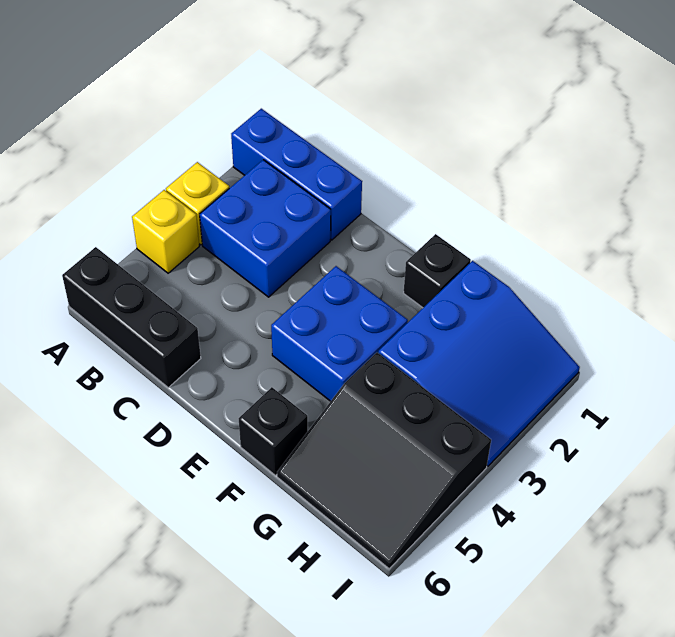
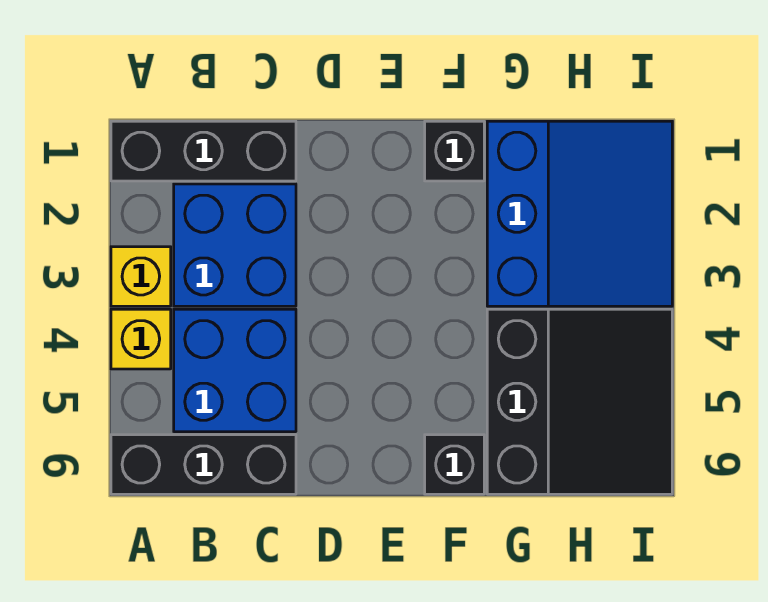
blue brick A1:C1 level 1 -> black brick A1:C1 level 1
blue brick E3:F4 level 1 -> blue brick B4:C5 level 1
black slope G4:I6 level 1 top 4 -> black slope G4:I6 level 1 top G

